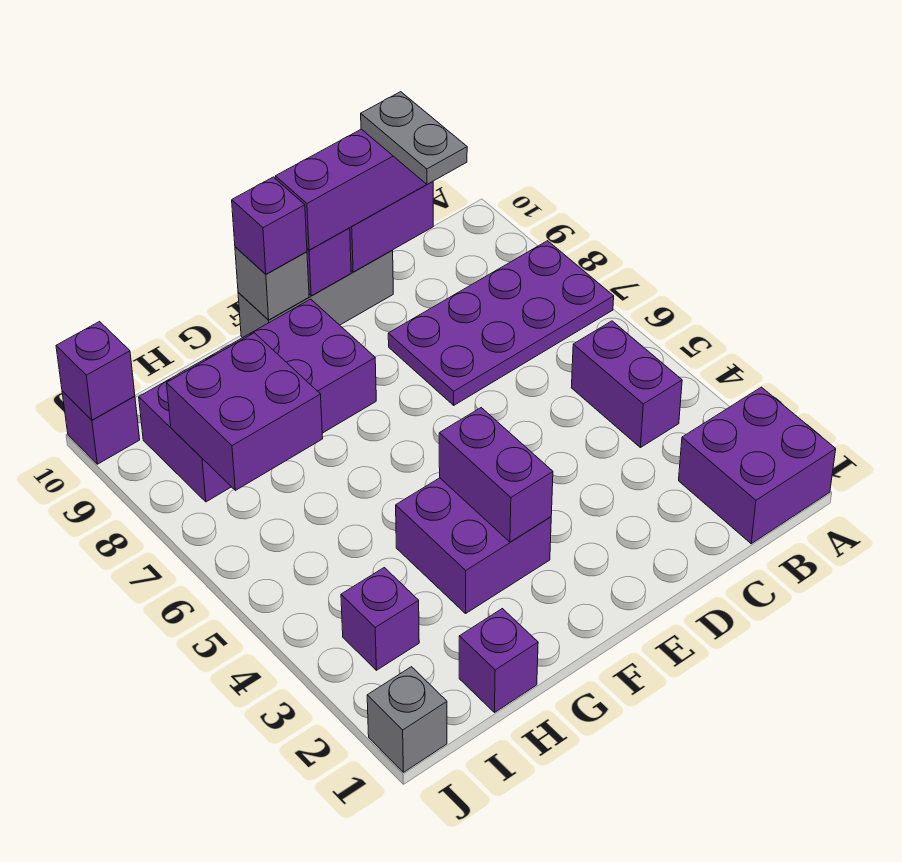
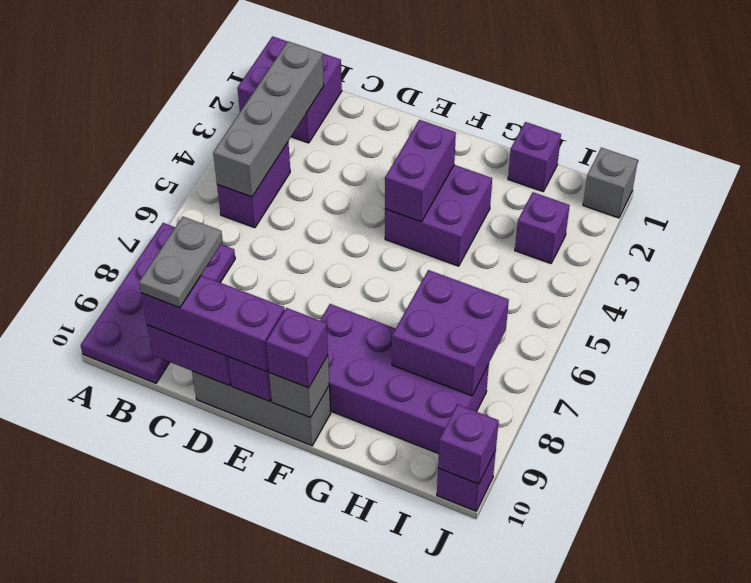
purple plate A7:D8 level 1 -> purple plate A7:B10 level 1
none -> grey brick B2:B5 level 2

